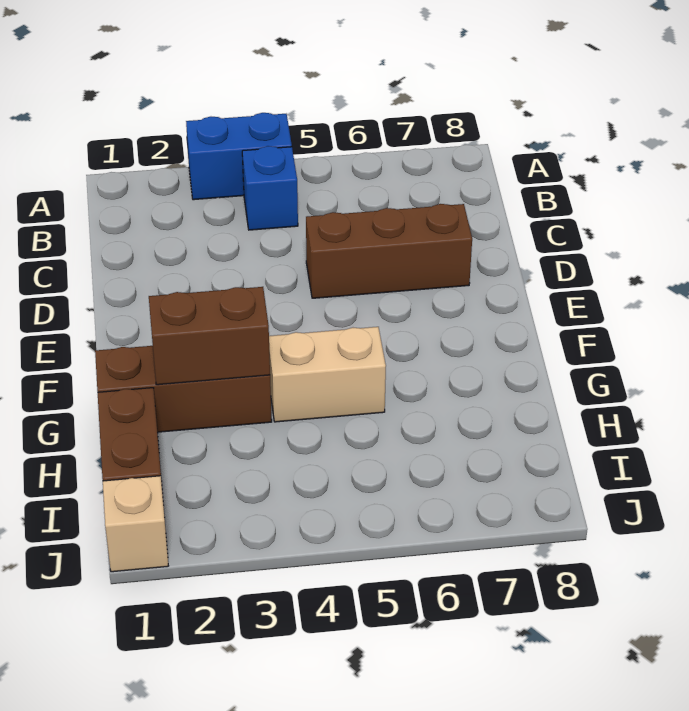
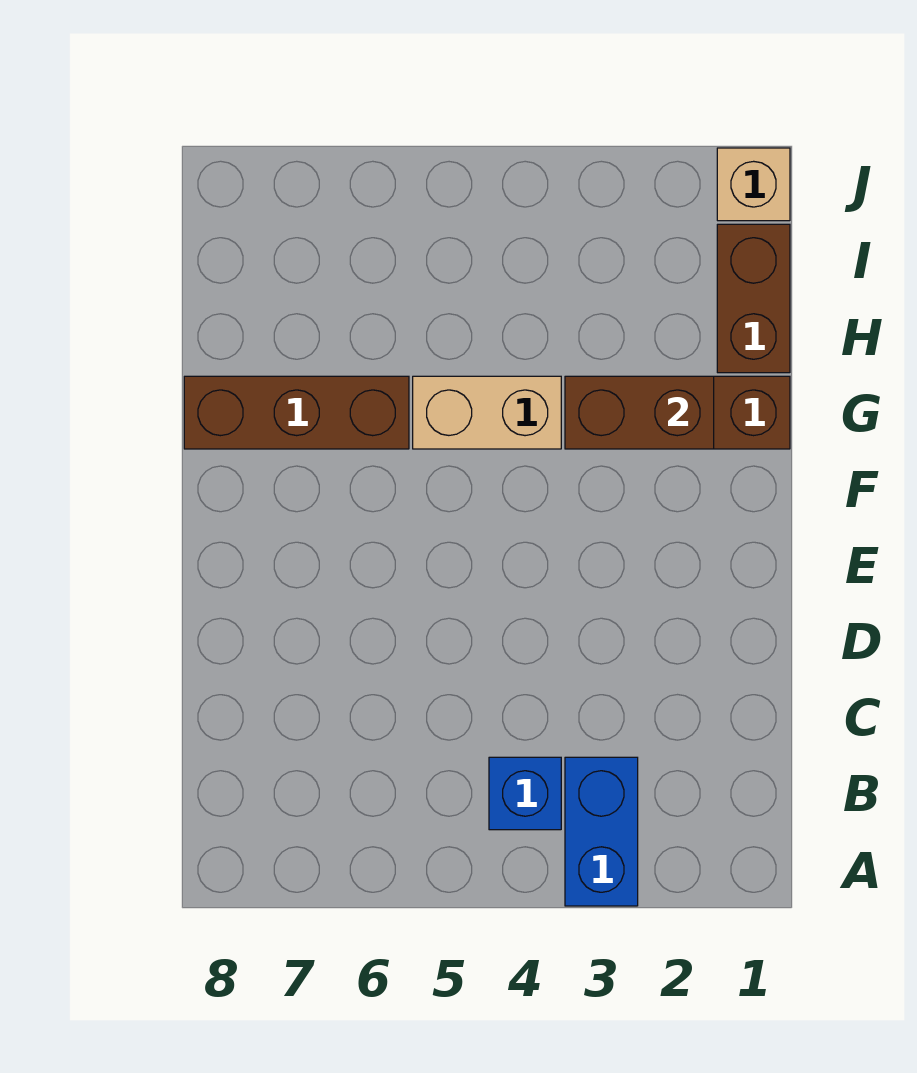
blue brick A3:A4 level 1 -> blue brick A3:B3 level 1
brown brick D5:D7 level 1 -> brown brick G6:G8 level 1

